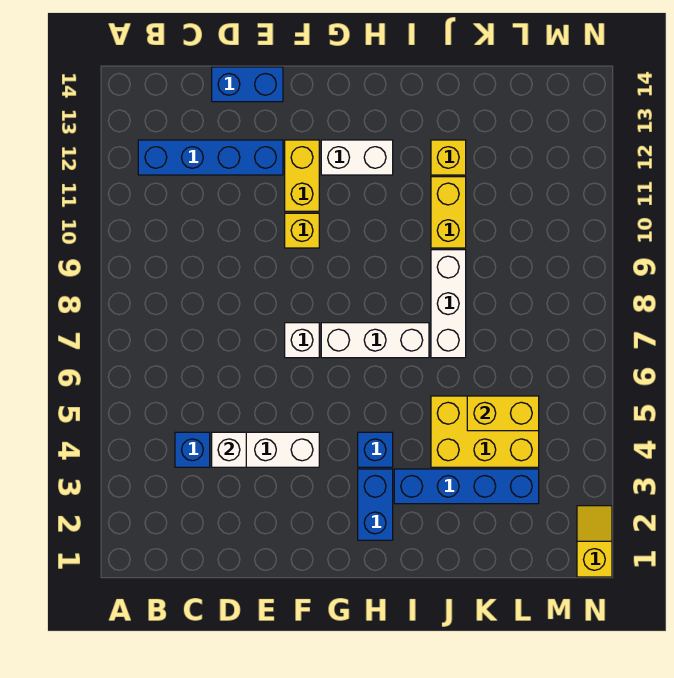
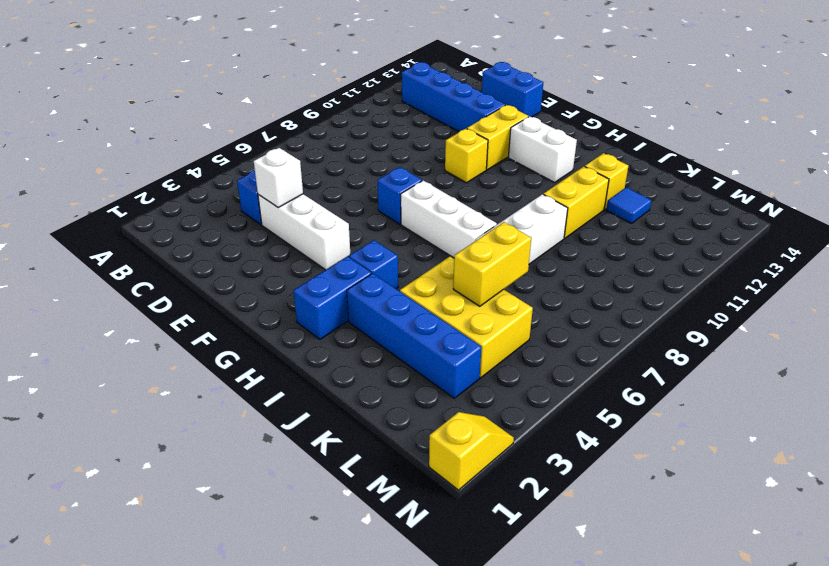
white brick F7 level 1 -> blue brick F7 level 1
yellow brick K5:L5 level 2 -> yellow brick K5:K6 level 2
none -> blue tile K12 level 1

